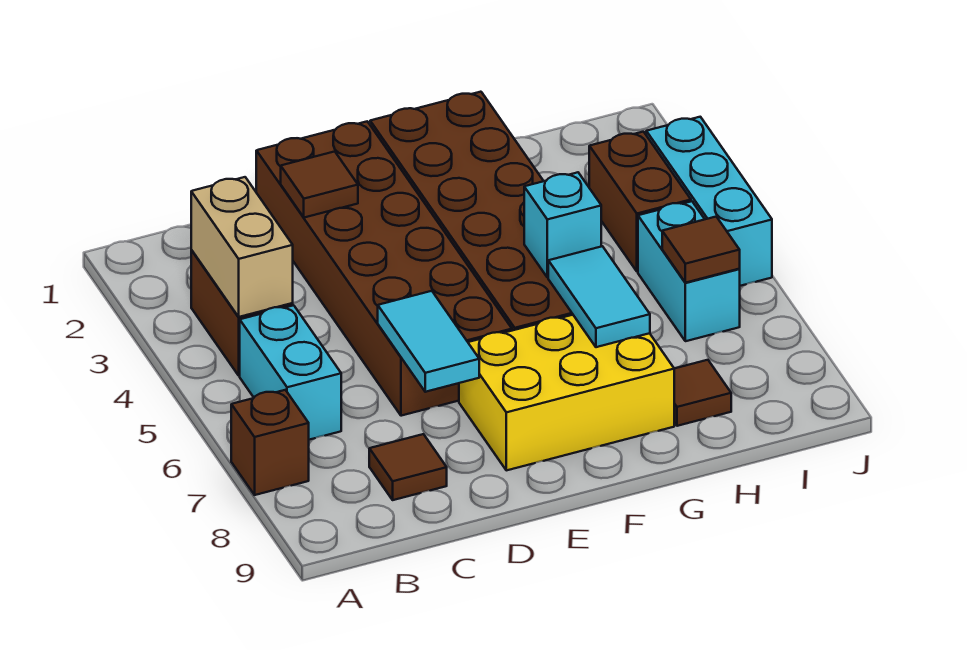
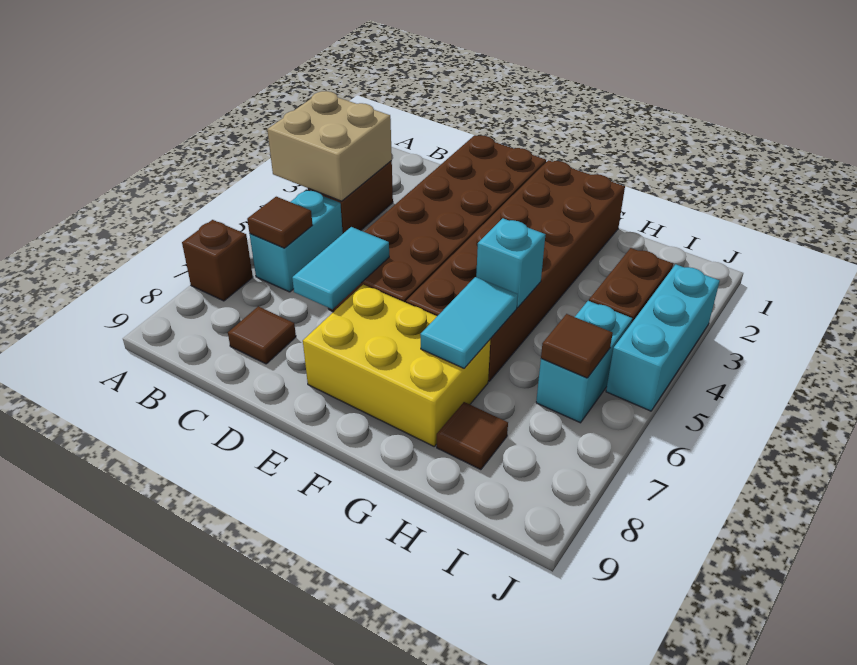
tan brick B3:B4 level 2 -> tan brick A3:B4 level 2
brown tile D2 level 2 -> brown tile B6 level 2

